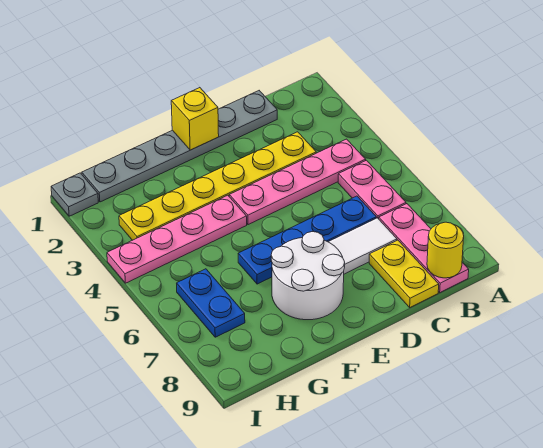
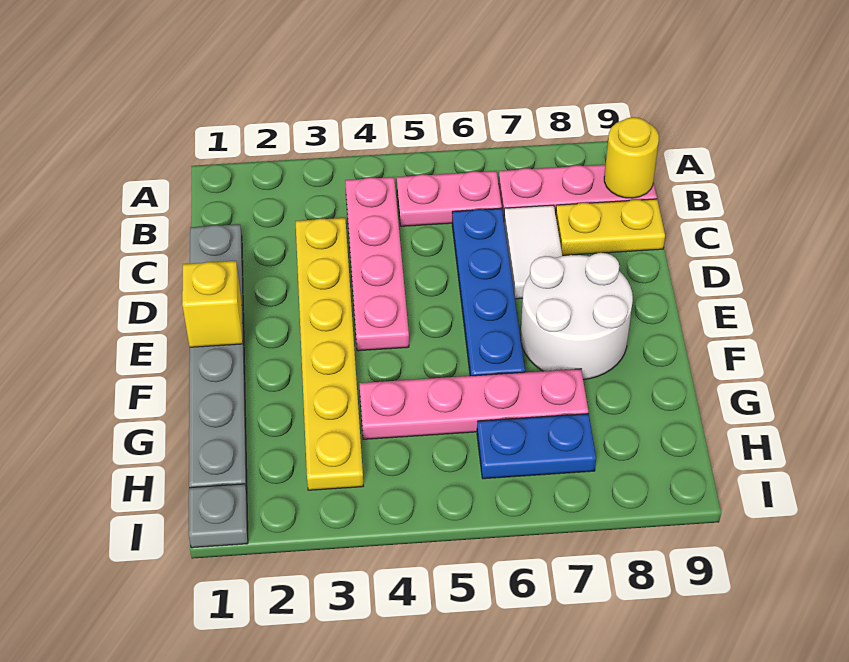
pink plate F4:I4 level 1 -> pink plate G4:G7 level 1

